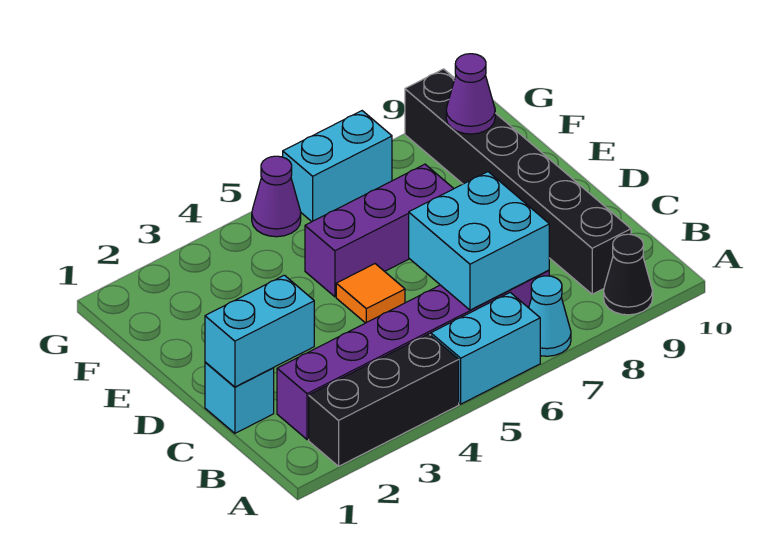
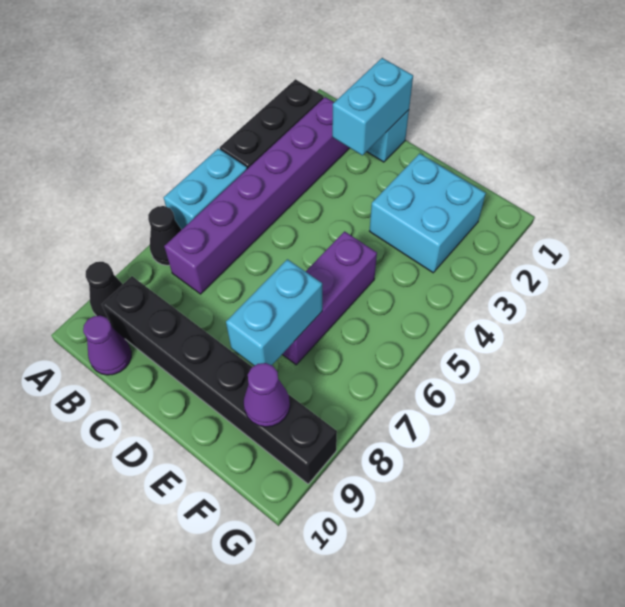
cyan cone A7 level 1 -> black cone A7 level 1
cyan brick B6:C7 level 2 -> cyan brick E2:F3 level 1
orange tile D5 level 1 -> none
purple cone G5 level 1 -> purple cone B10 level 1
cyan brick G6:G7 level 1 -> cyan brick E7:E8 level 2

